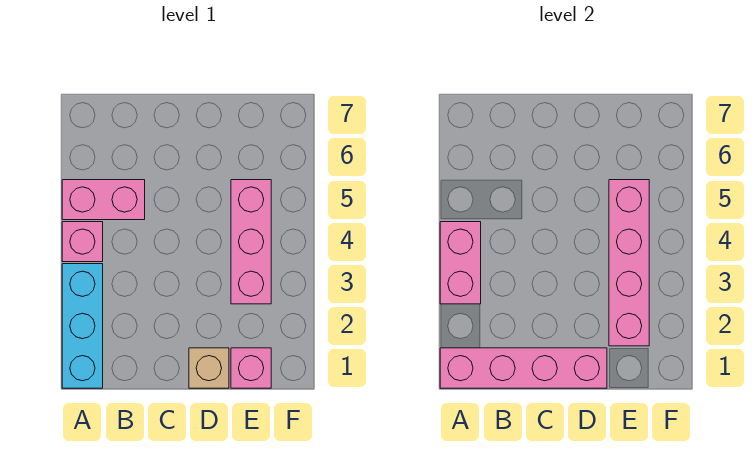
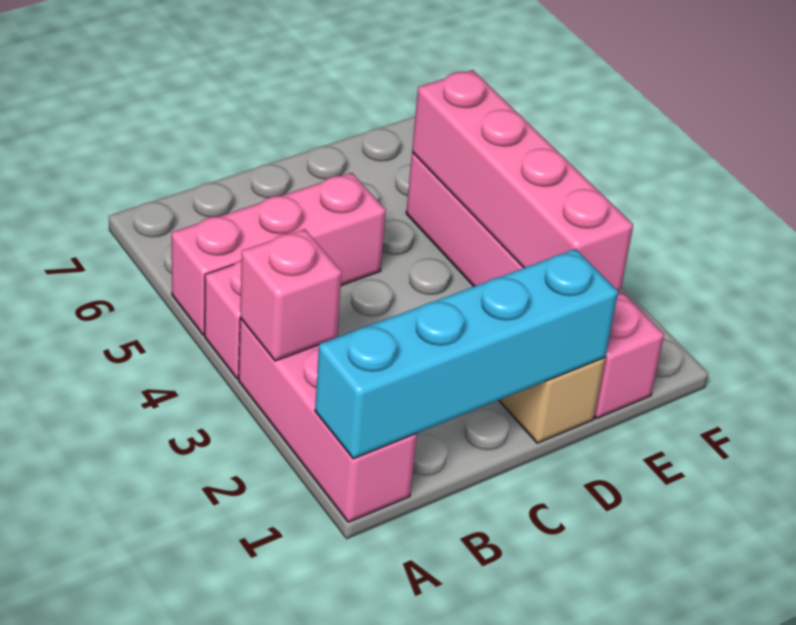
cyan brick A1:A3 level 1 -> pink brick A1:A3 level 1
pink brick A1:D1 level 2 -> cyan brick A1:D1 level 2
pink brick A3:A4 level 2 -> pink brick A3 level 2
pink brick A5:B5 level 1 -> pink brick A5:C5 level 1

